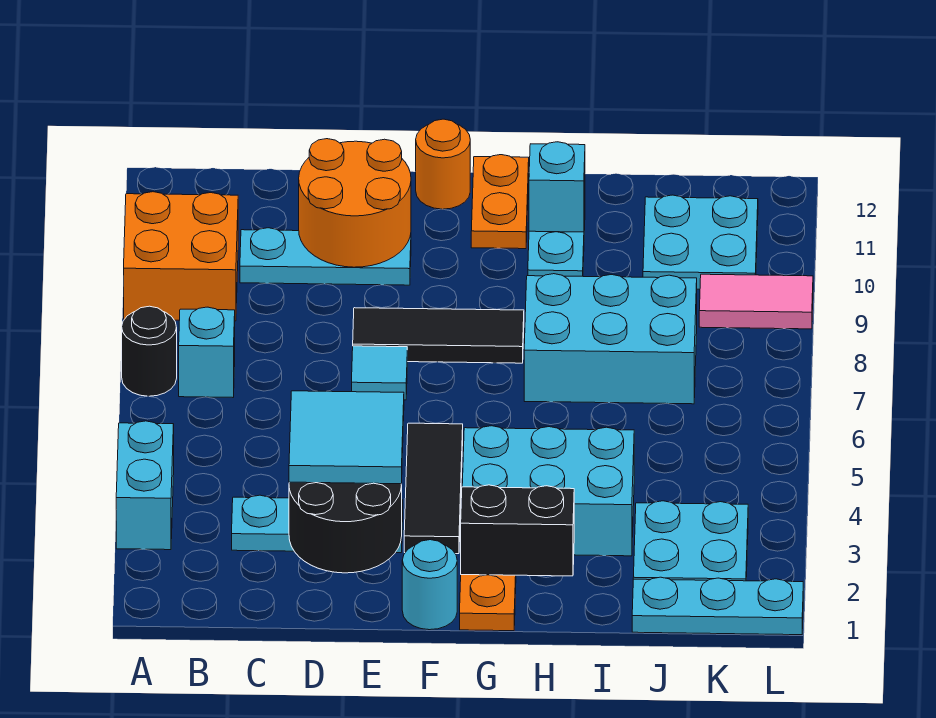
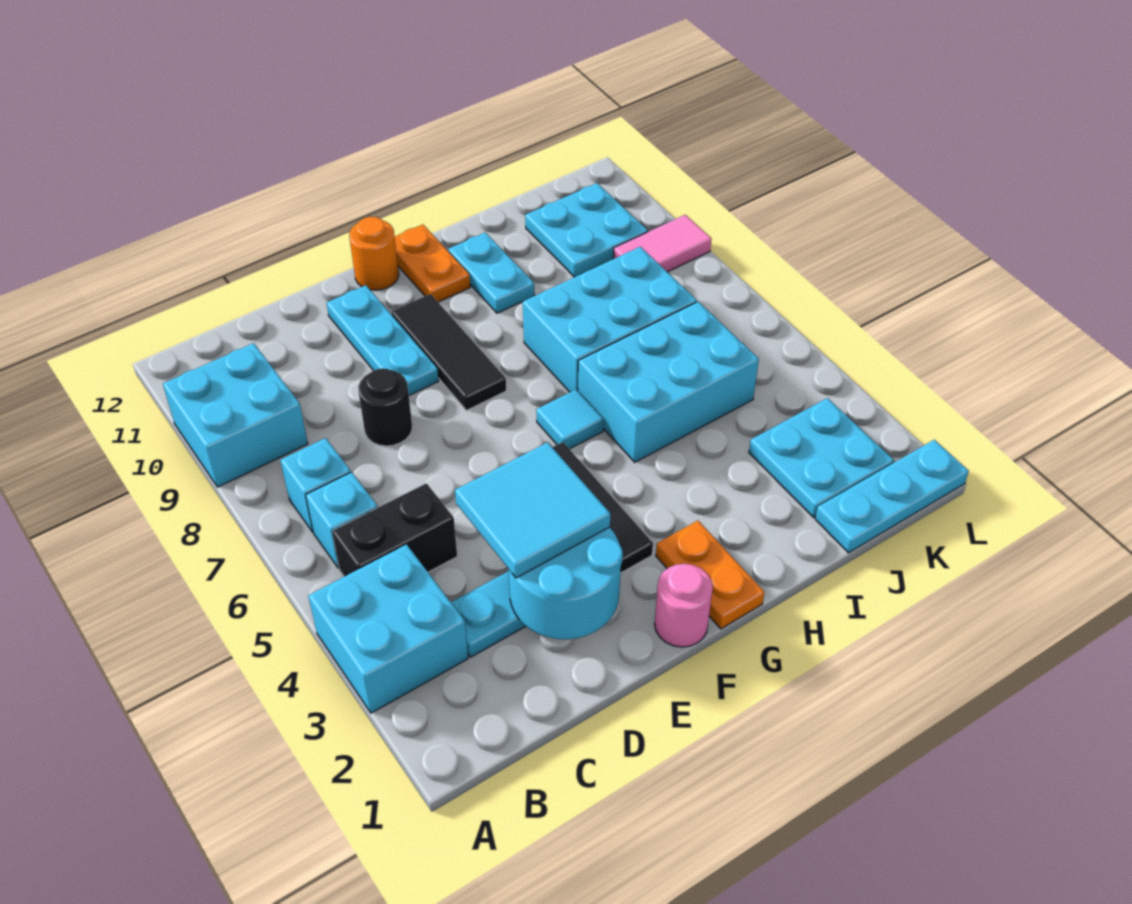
cyan brick A3:A4 level 1 -> cyan brick A3:B4 level 1
black round brick A7 level 1 -> black round brick D8 level 1
orange brick A9:B10 level 1 -> cyan brick A9:B10 level 1
cyan plate C10:E10 level 1 -> cyan plate E9:E11 level 1
black round brick D2:E3 level 2 -> cyan round brick D2:E3 level 2
orange round brick D10:E11 level 2 -> none
cyan tile E7 level 1 -> cyan tile G6 level 1
black tile E8:G8 level 1 -> black tile F8:F10 level 1
cyan round brick F1 level 1 -> pink round brick F1 level 1
black brick G2:H2 level 2 -> black brick B5:C5 level 1
cyan brick G3:I4 level 1 -> cyan brick H5:J6 level 1
cyan brick H11 level 2 -> cyan brick B6 level 1

